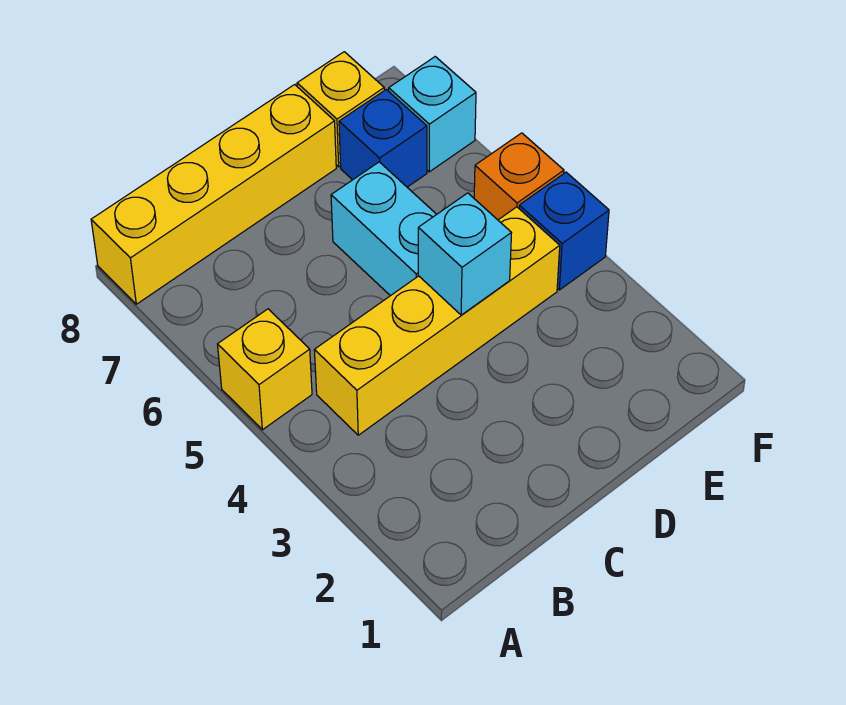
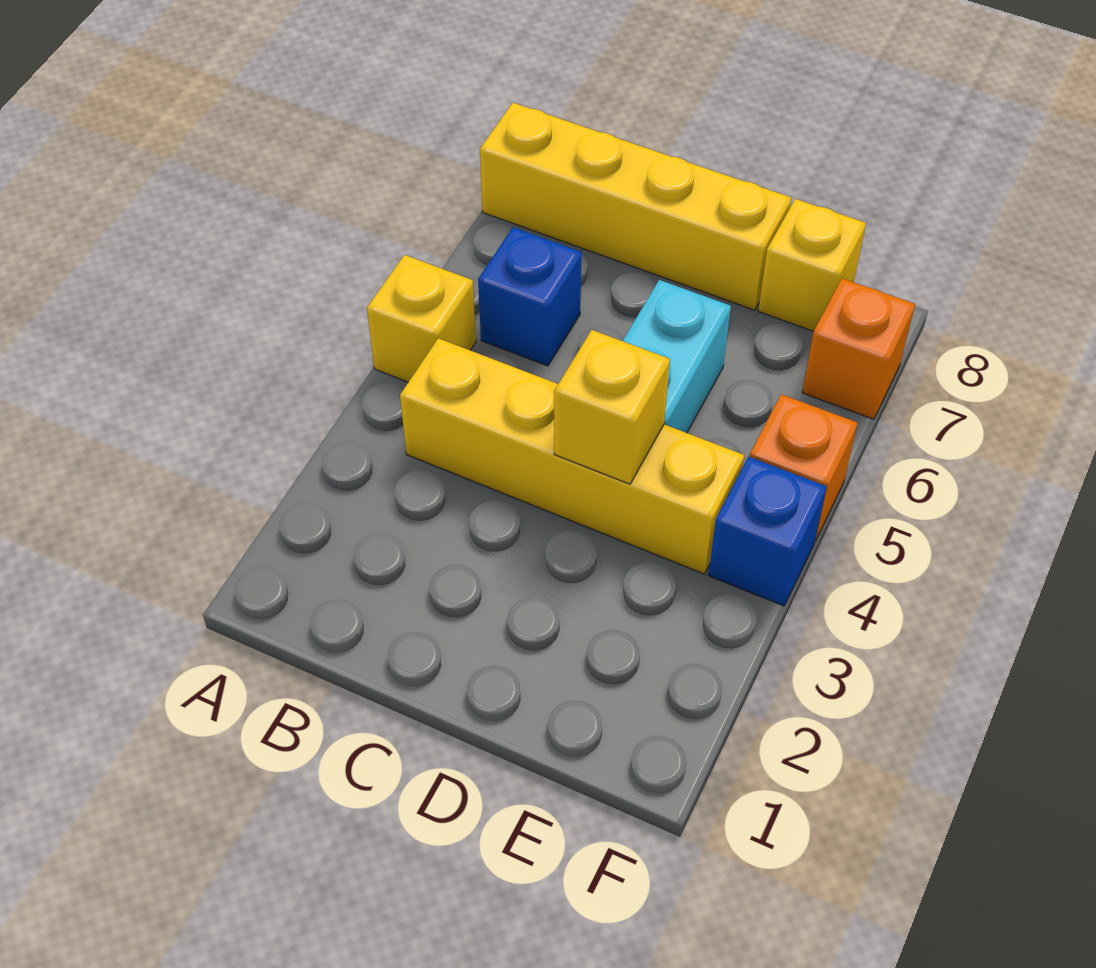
cyan brick D4 level 2 -> yellow brick D4 level 2
blue brick E7 level 1 -> blue brick B6 level 1
cyan brick F7 level 1 -> orange brick F7 level 1

